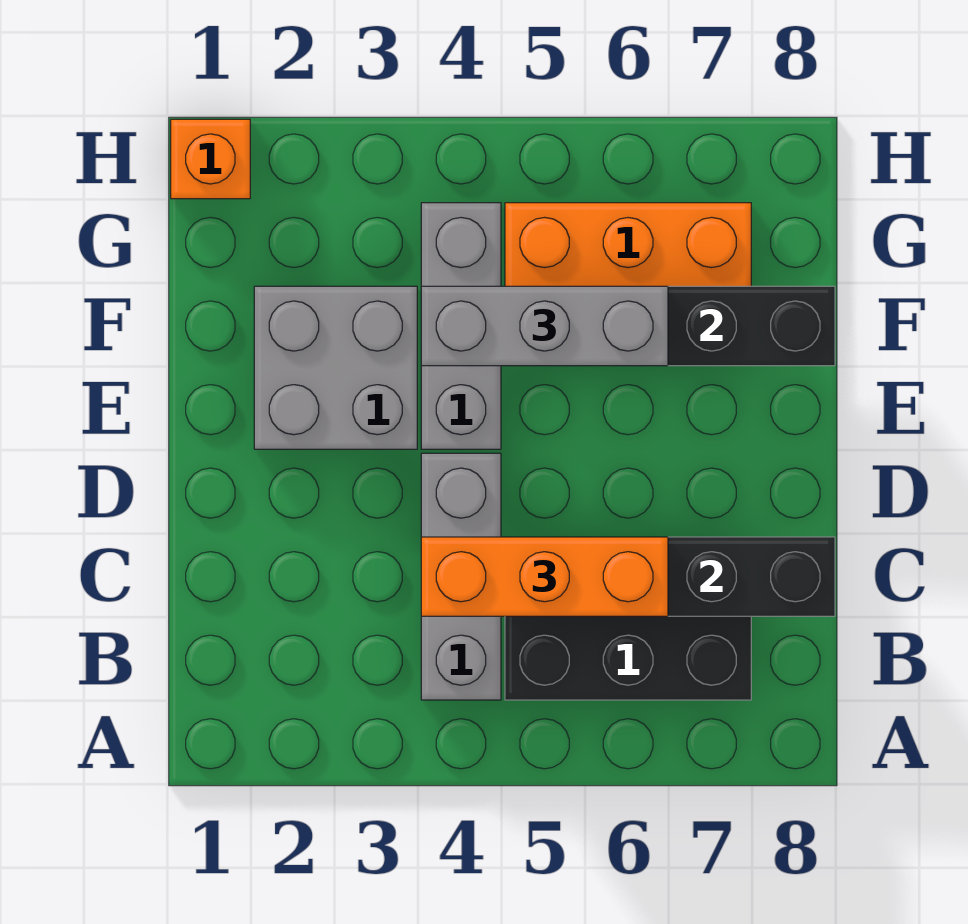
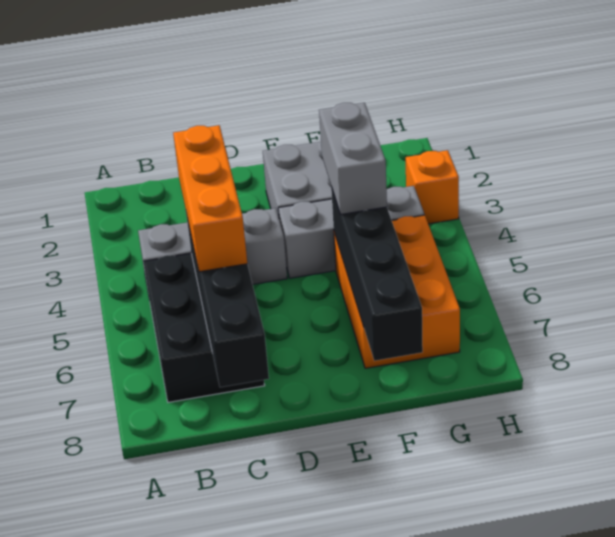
grey brick F4:F6 level 3 -> grey brick F4:F5 level 3
orange brick H1 level 1 -> orange brick H3 level 1

